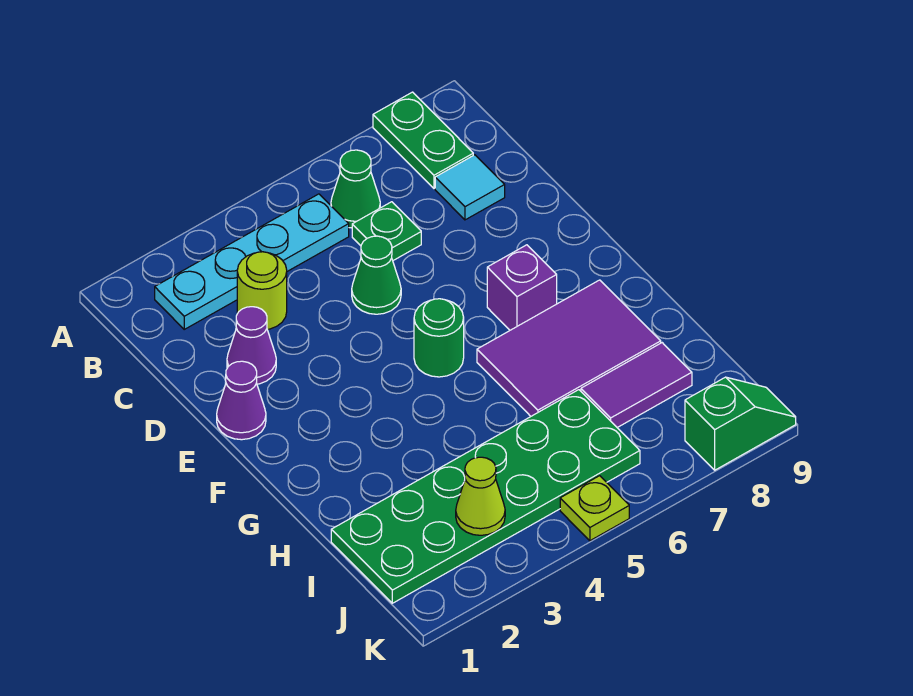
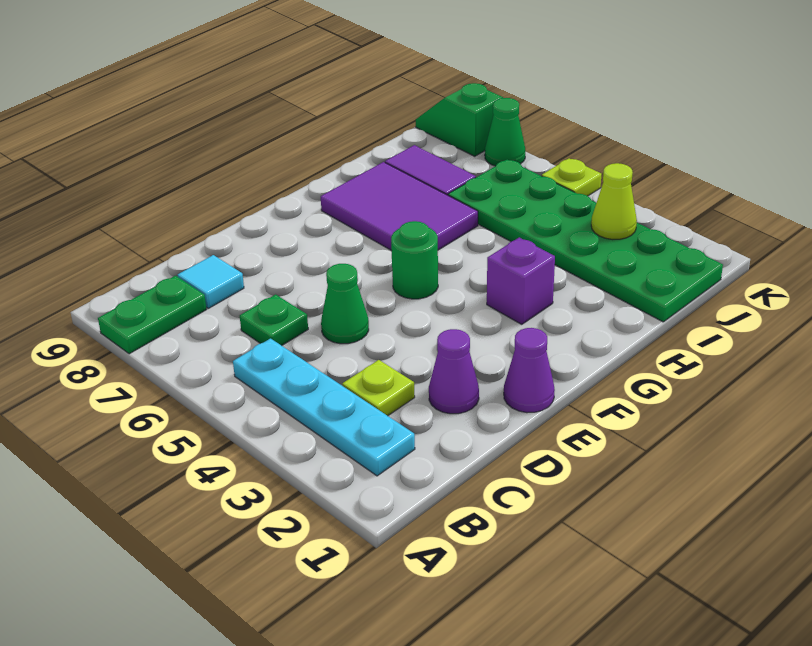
green cone B6 level 1 -> green cone K7 level 1
lime round brick C3 level 1 -> lime plate C3 level 1
purple brick F7 level 1 -> purple brick G3 level 1

